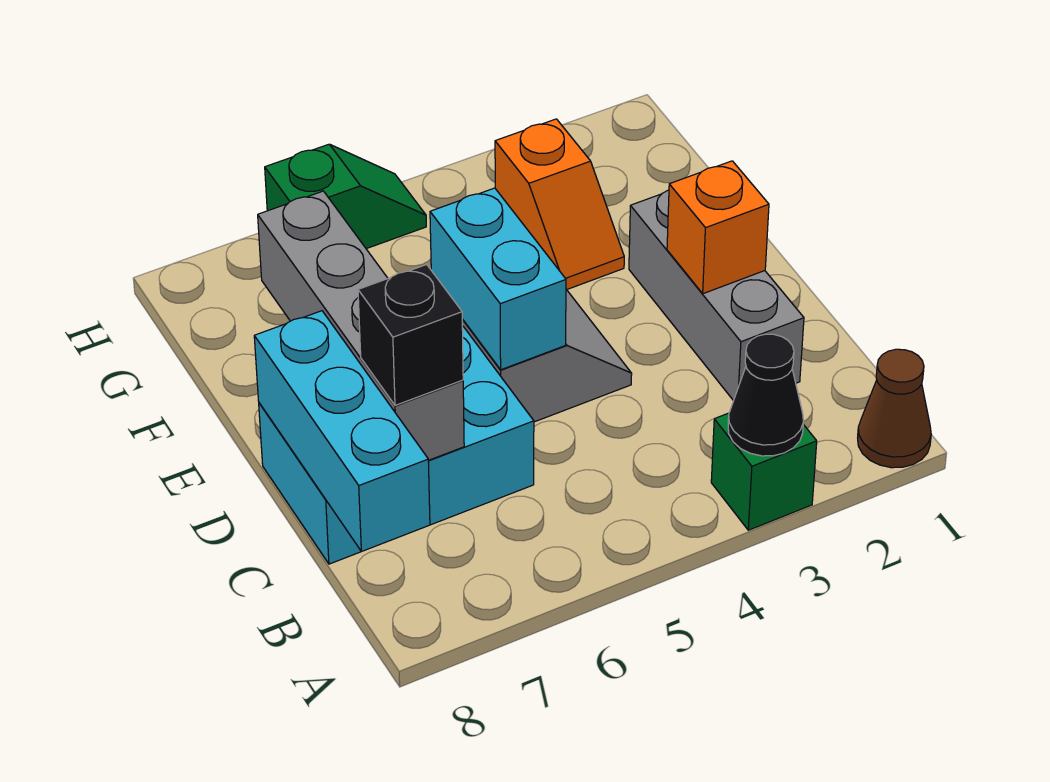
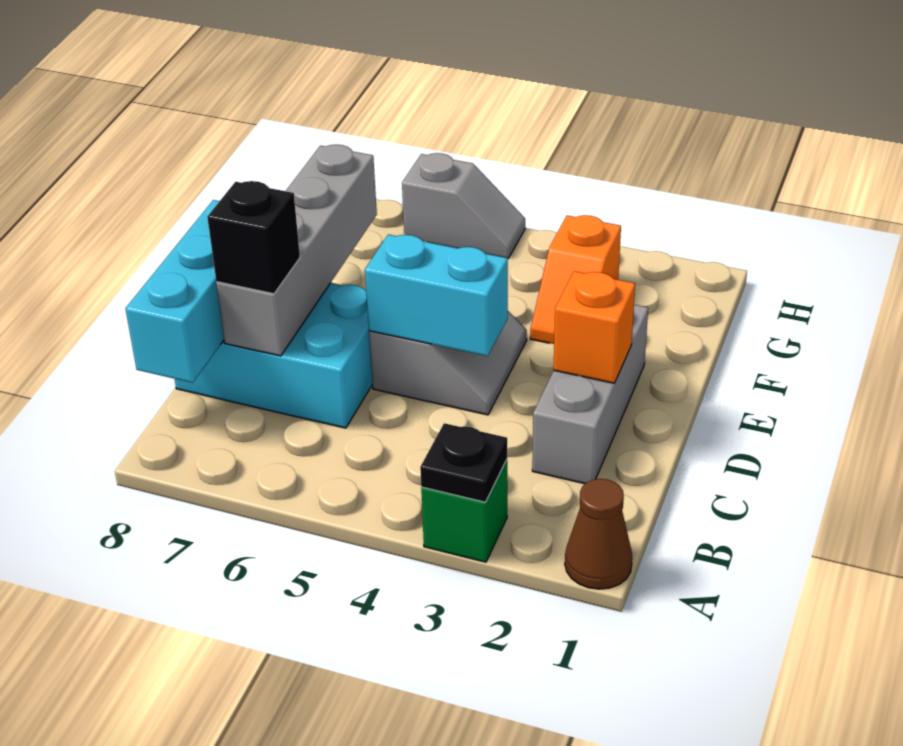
black cone A3 level 2 -> black plate A3 level 2
cyan brick D5:E5 level 2 -> cyan brick D4:D5 level 2
green slope H5:H6 level 1 top 6 -> grey slope H5:H6 level 1 top 6

